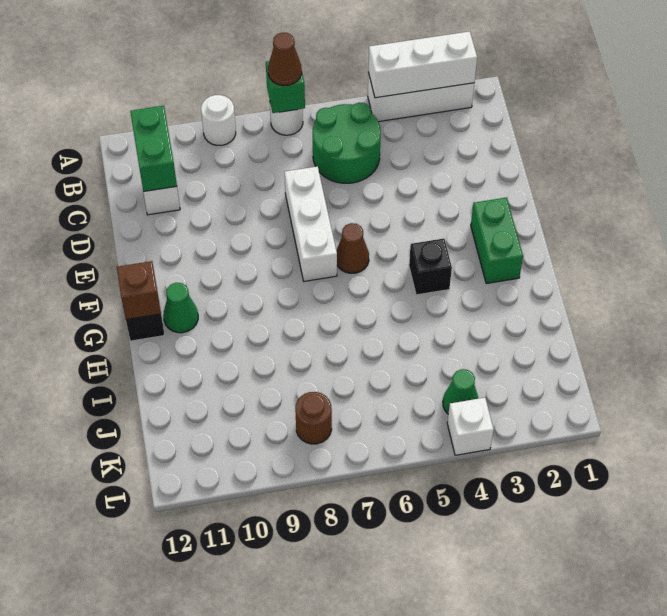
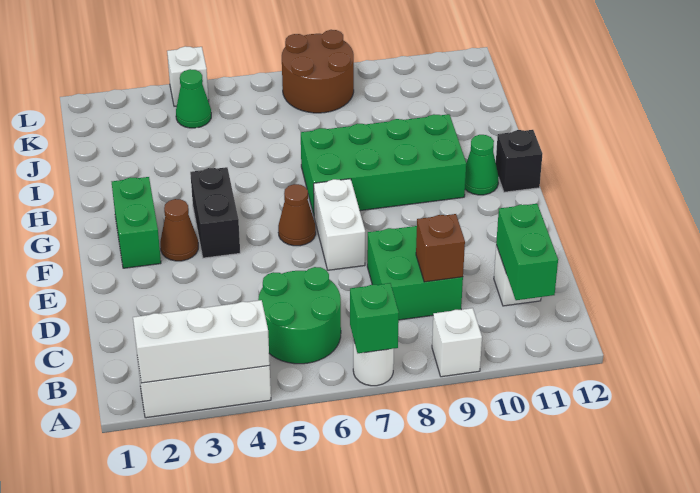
brown cone A7 level 3 -> brown cone F3 level 1
white round brick A9 level 1 -> white brick A9 level 1
none -> green brick C8:D9 level 1
white brick D7:F7 level 1 -> white brick E7:F7 level 1
black brick G4 level 1 -> black brick F4:G4 level 1
none -> green brick G7:H10 level 1
brown brick G12 level 2 -> brown brick C9 level 2
brown round brick K8 level 1 -> brown round brick K7:L8 level 1

